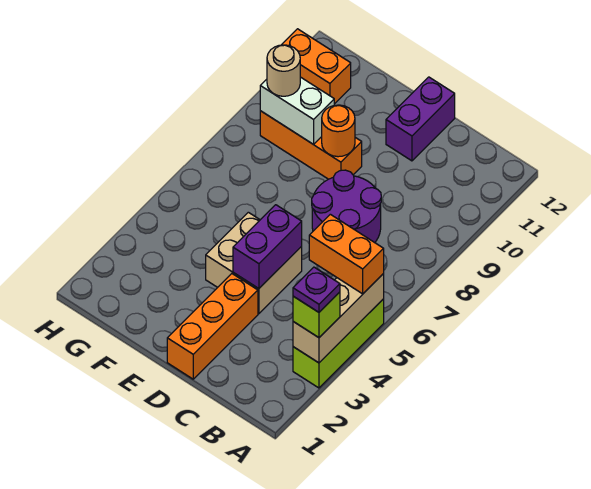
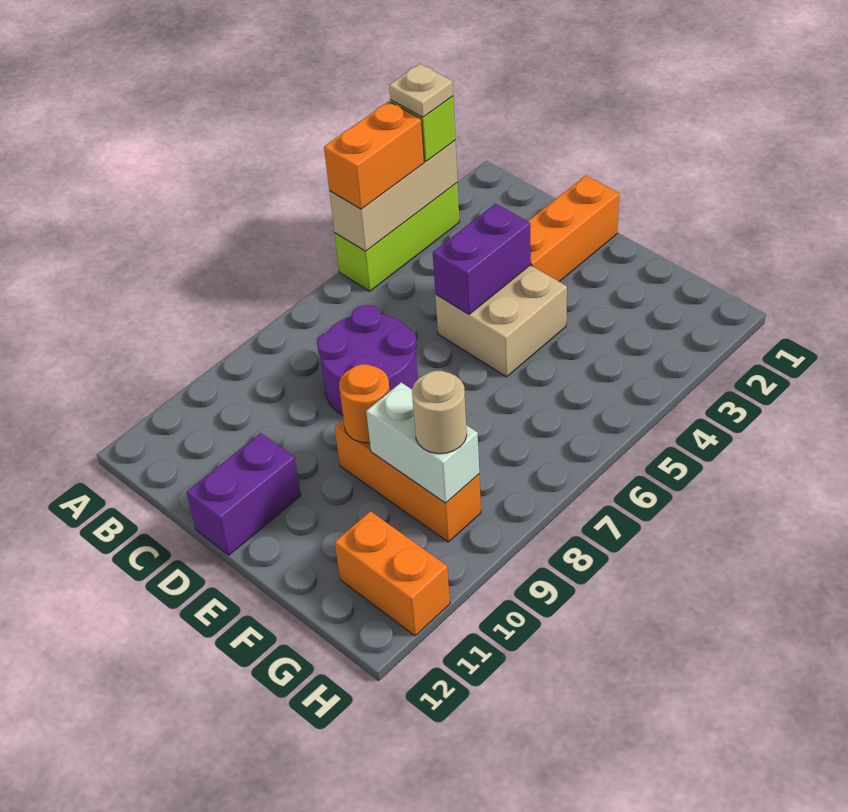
purple plate A3 level 4 -> tan plate A3 level 4
orange brick A5:B5 level 3 -> orange brick A4:A5 level 3

